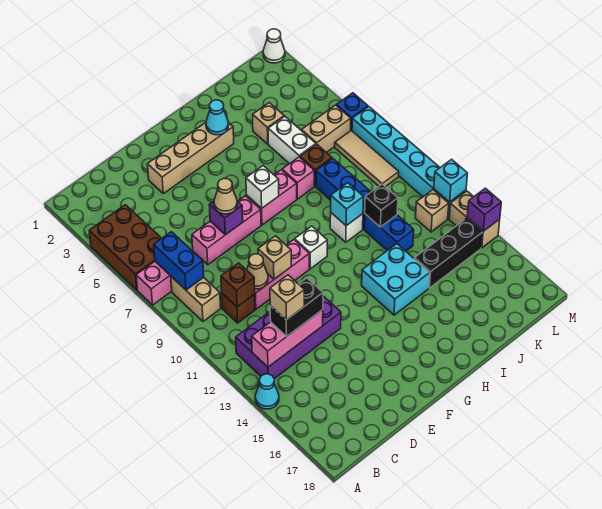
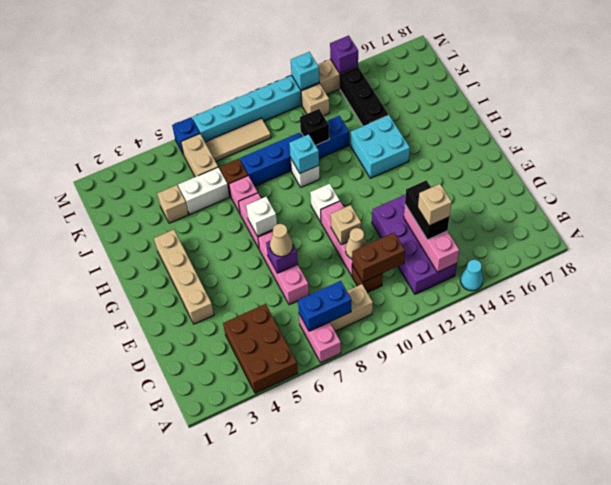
brown brick A4:B6 level 1 -> brown brick A4:C5 level 1
brown brick C10 level 2 -> brown brick C10:C11 level 2
cyan cone H3 level 2 -> none
white cone M1 level 1 -> none

